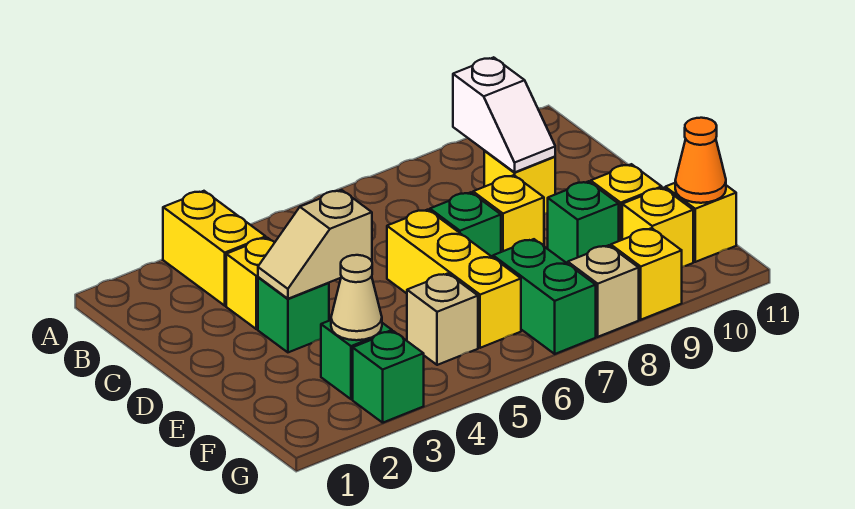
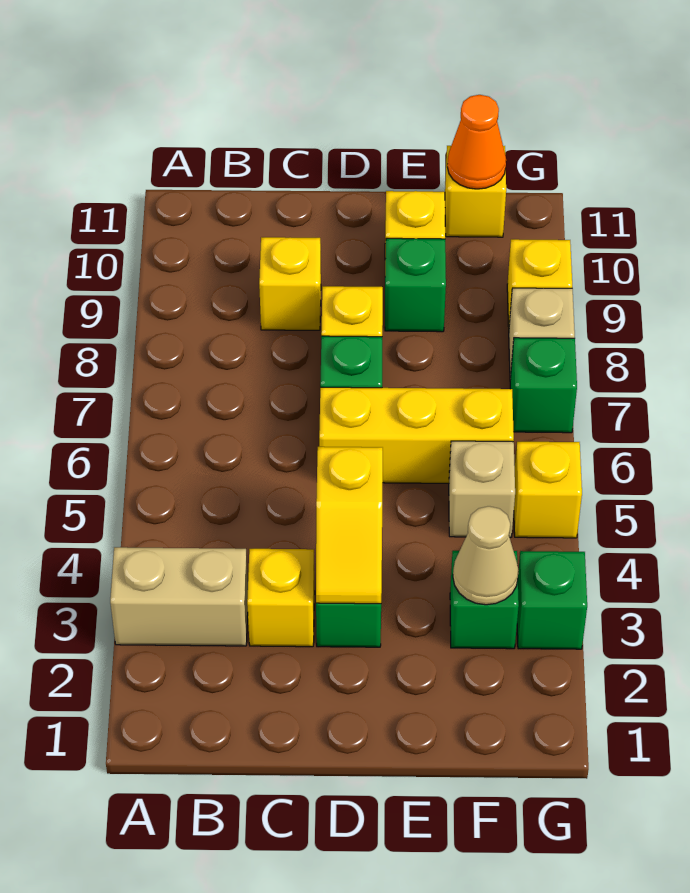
yellow brick A3:B3 level 1 -> tan brick A3:B3 level 1
white slope B9:C9 level 2 top B -> none
tan slope D3:D4 level 2 top 4 -> yellow slope D3:D4 level 2 top 4
green brick F7:G7 level 1 -> green brick G7 level 1
yellow brick F10 level 1 -> yellow brick G5 level 1

